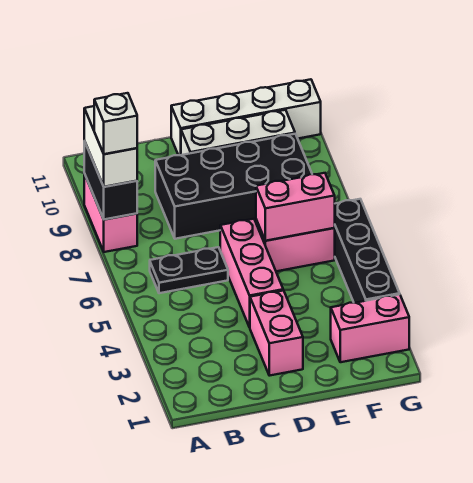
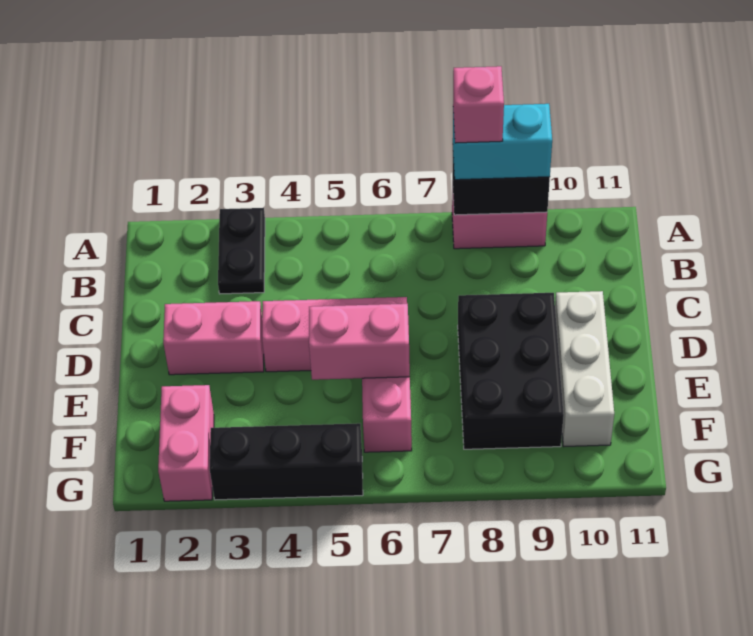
white brick A8:A9 level 3 -> cyan brick A8:A9 level 3
white brick A8 level 4 -> pink brick A8 level 4
black plate B6:C6 level 1 -> black plate A3:B3 level 1
black brick C8:F9 level 1 -> black brick D8:F9 level 1
white brick D11:G11 level 1 -> none
pink brick E6:F6 level 2 -> pink brick E5:E6 level 2
black brick G3:G6 level 1 -> black brick G3:G5 level 1

